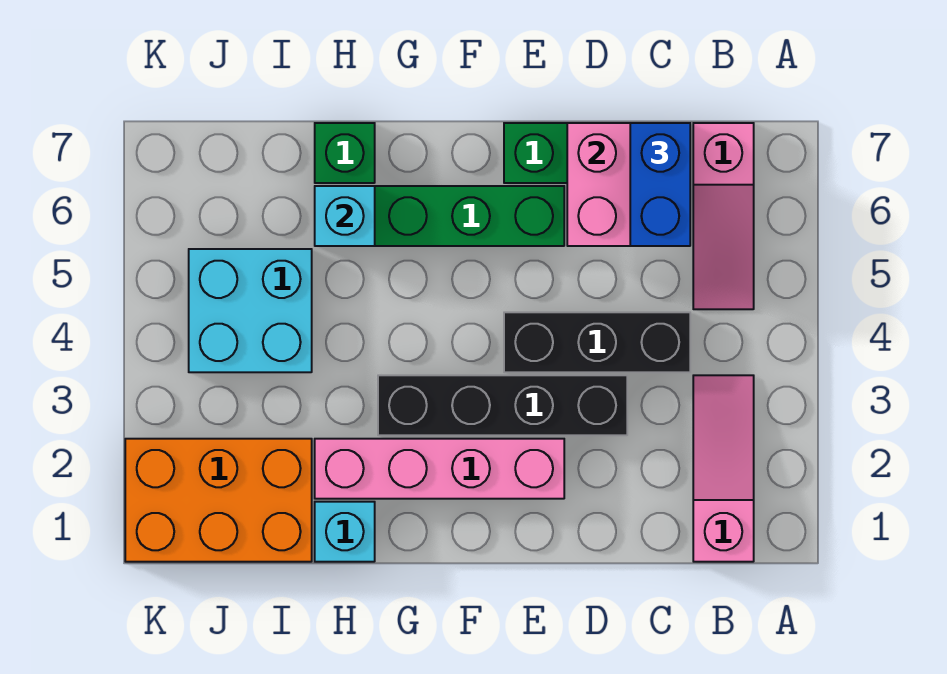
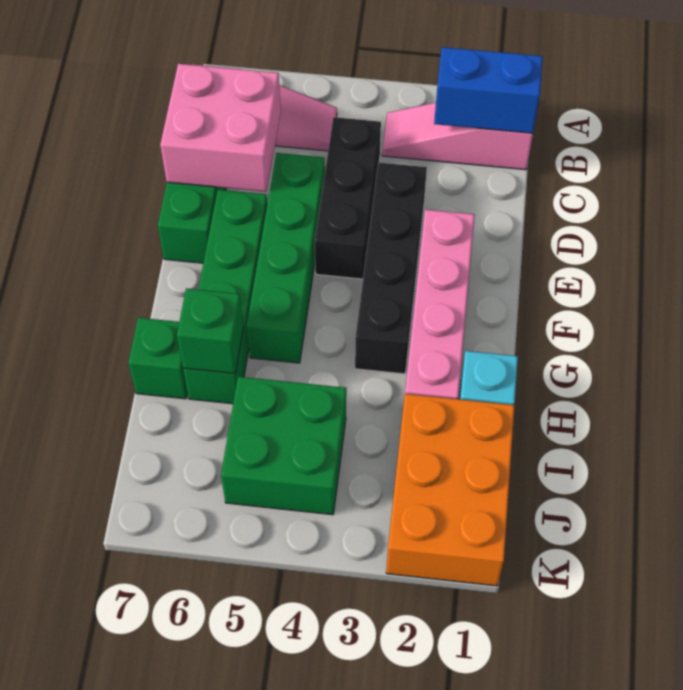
blue brick C6:C7 level 3 -> blue brick B1:B2 level 2
none -> green brick D5:G5 level 1
cyan brick H6 level 2 -> green brick H6 level 2
cyan brick I4:J5 level 1 -> green brick I4:J5 level 1

